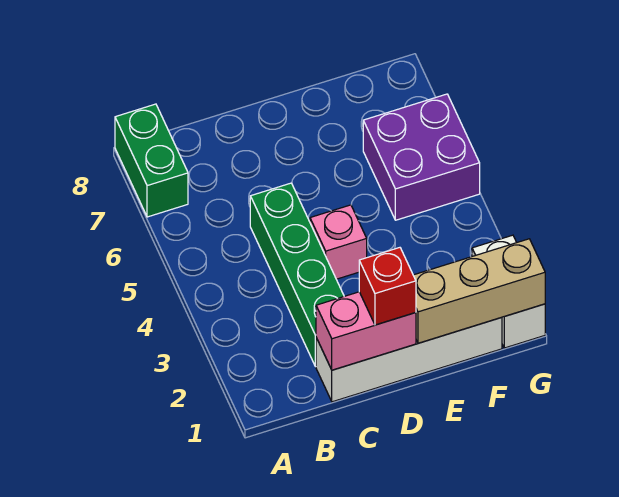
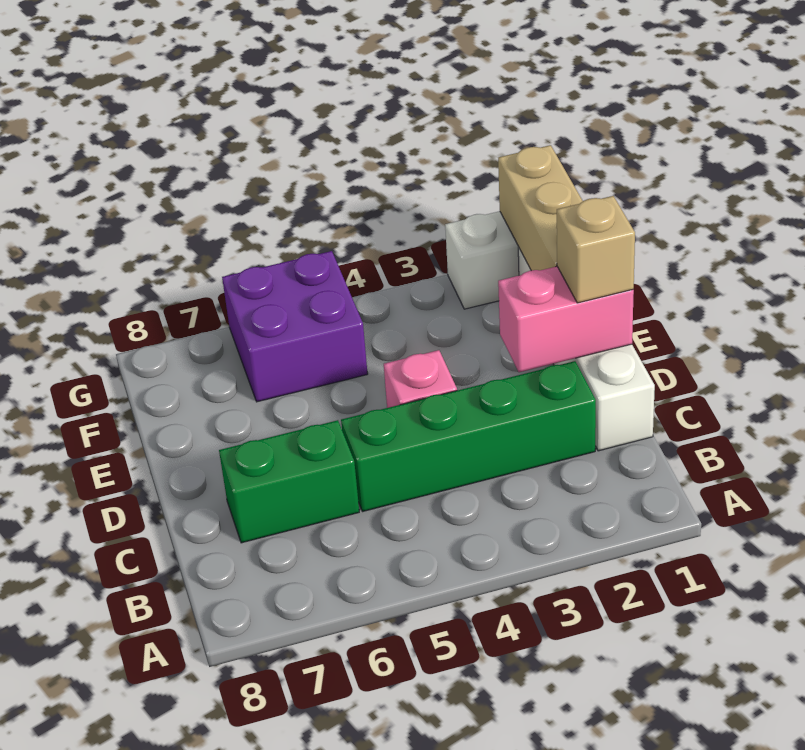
green brick A7:A8 level 1 -> green brick C6:C7 level 1
pink brick C1:D1 level 2 -> pink brick D1:D2 level 2
red brick D1 level 3 -> tan brick D1 level 3

